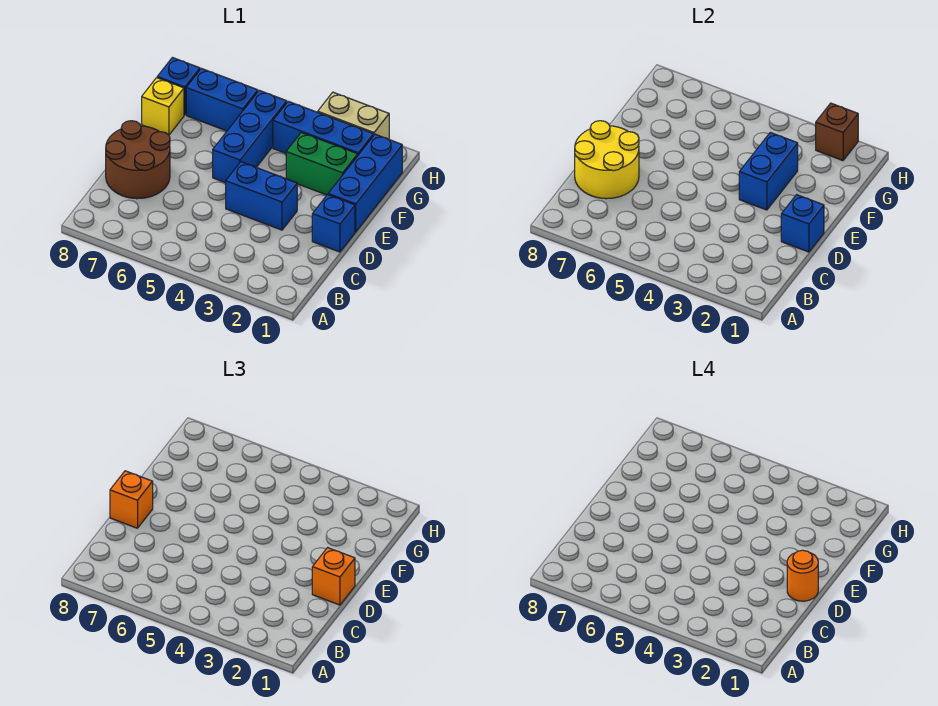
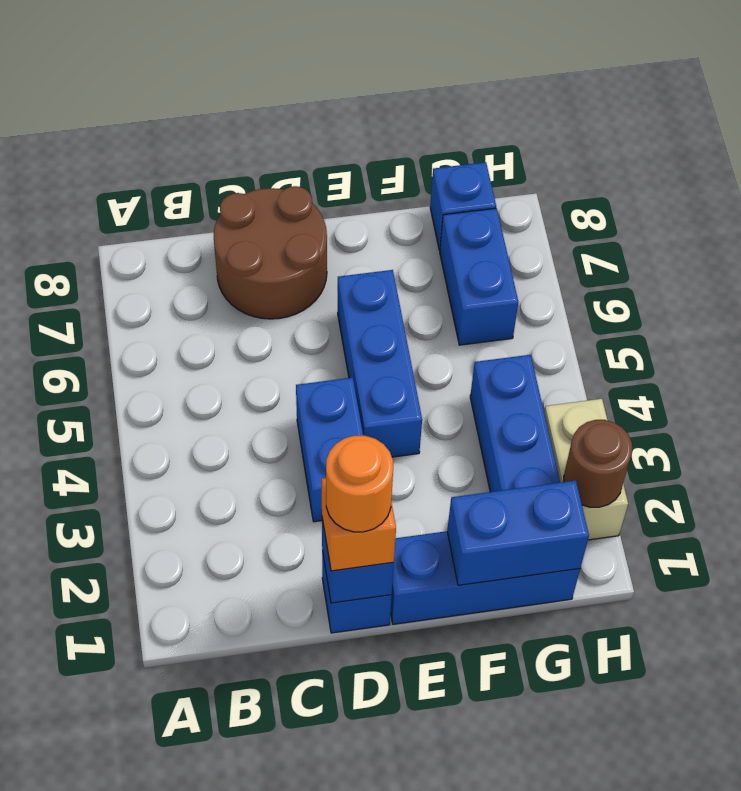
yellow round brick C7:D8 level 2 -> none
orange brick D8 level 3 -> none
blue brick E3:F3 level 2 -> blue brick F1:G1 level 2
blue brick E5:G5 level 1 -> blue brick E4:E6 level 1
green brick F2:F3 level 1 -> none
yellow brick F8 level 1 -> none
brown brick H2 level 2 -> brown round brick H2 level 2

